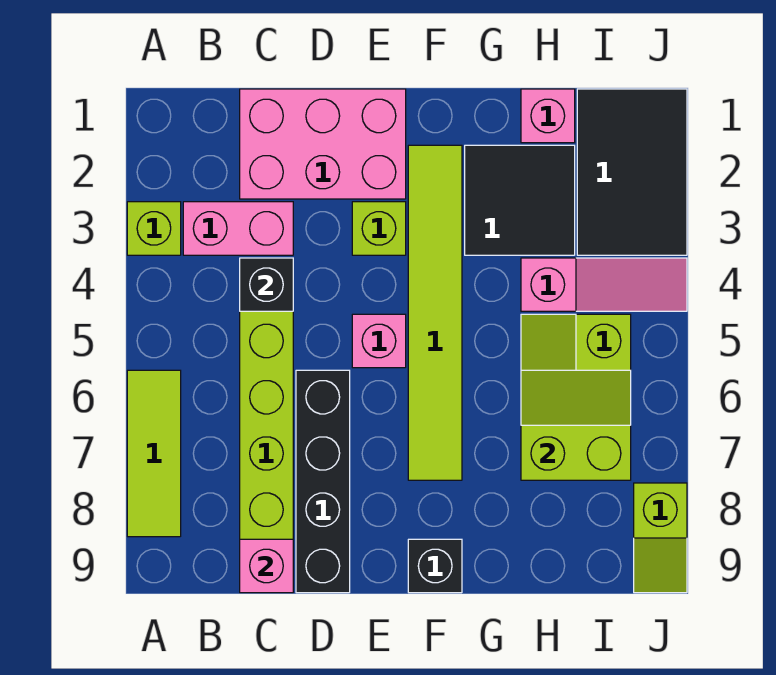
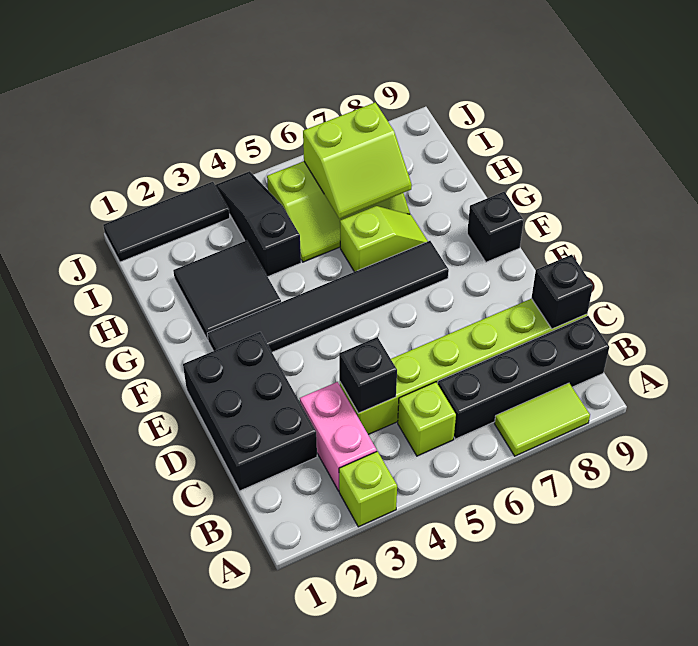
lime tile A6:A8 level 1 -> lime tile A7:A8 level 1
pink brick C1:E2 level 1 -> black brick C1:E2 level 1
pink brick C9 level 2 -> black brick C9 level 2
black brick D6:D9 level 1 -> black brick B6:B9 level 1
lime brick E3 level 1 -> lime brick B5 level 1
pink brick E5 level 1 -> none
lime tile F2:F7 level 1 -> black tile F2:F7 level 1
pink brick H1 level 1 -> none
pink slope H4:J4 level 1 top H -> black slope H4:J4 level 1 top H
lime slope H6:I7 level 2 top 7 -> lime slope H6:I7 level 2 top I
black tile I1:J3 level 1 -> black tile J1:J3 level 1
lime slope J8:J9 level 1 top 8 -> lime slope G6:G7 level 1 top 6

